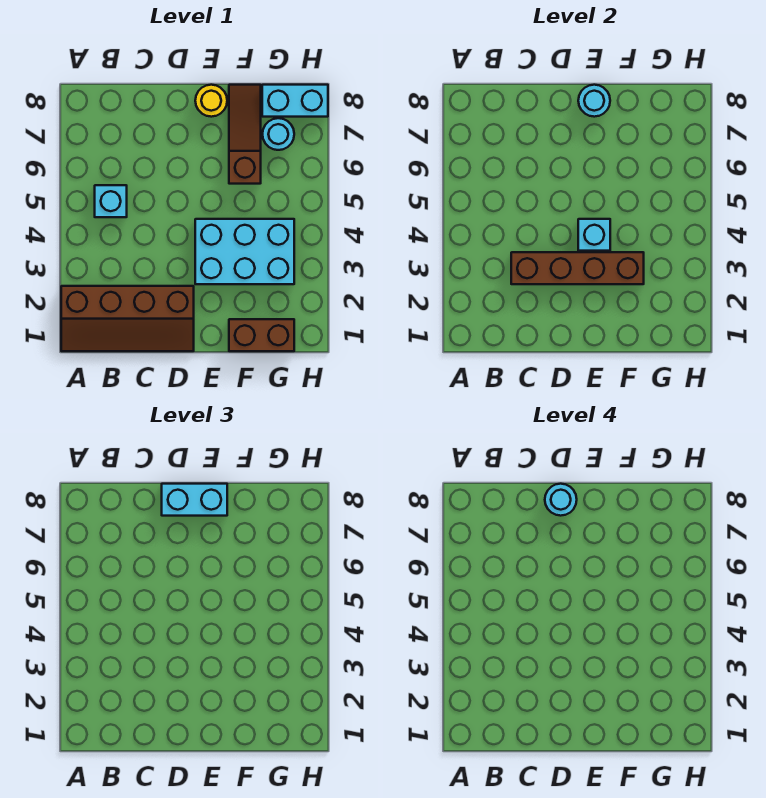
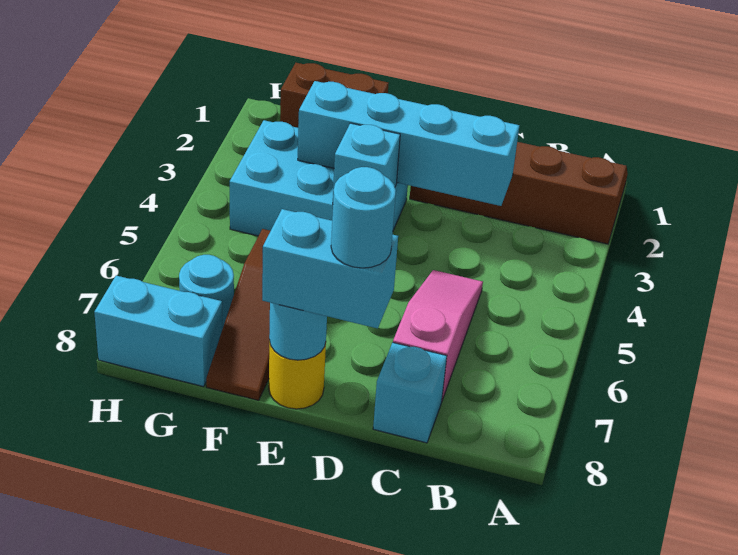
cyan brick B5 level 1 -> cyan brick C8 level 1
brown brick C3:F3 level 2 -> cyan brick C3:F3 level 2
none -> pink slope C5:C7 level 1 top 7

